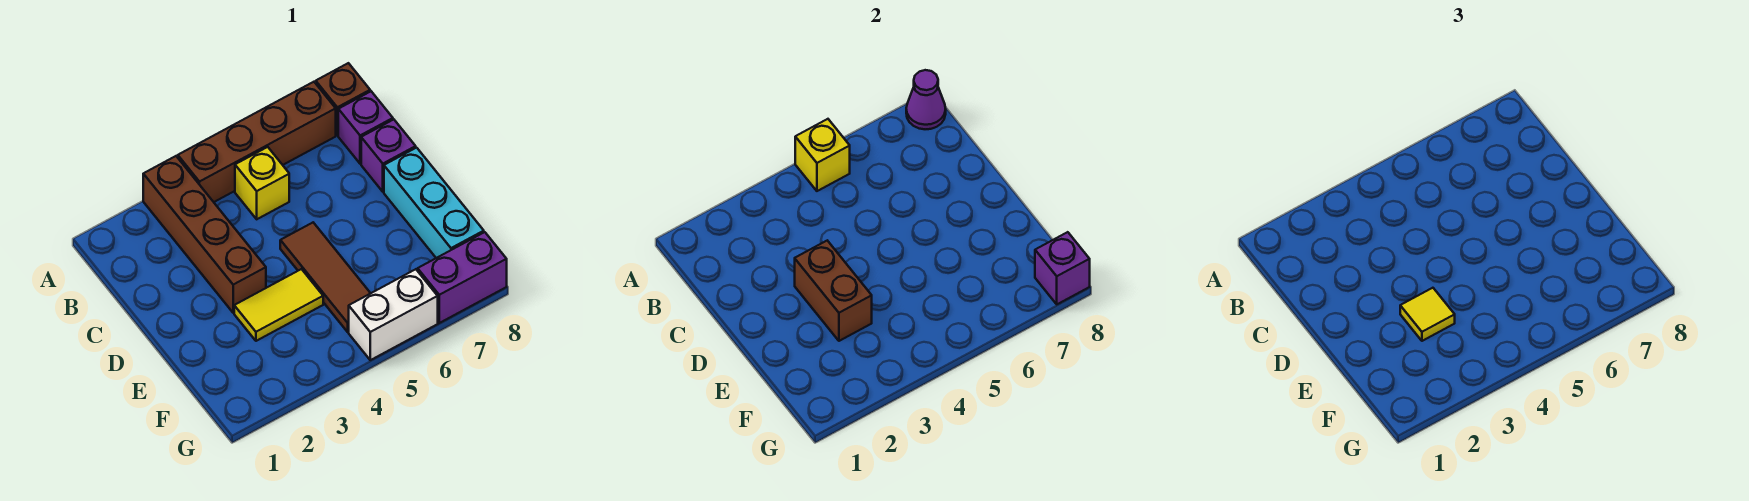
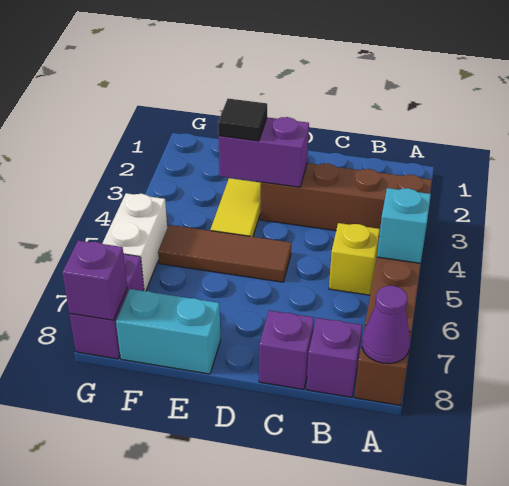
yellow brick A5 level 2 -> cyan brick A5 level 2
brown brick D3:E3 level 2 -> purple brick D3:E3 level 2
cyan brick D8:F8 level 1 -> cyan brick E8:F8 level 1
yellow tile E3 level 3 -> black tile E3 level 3

